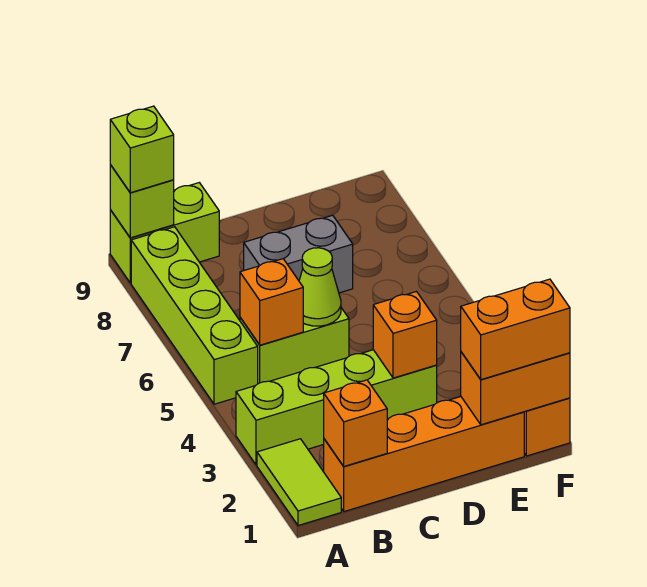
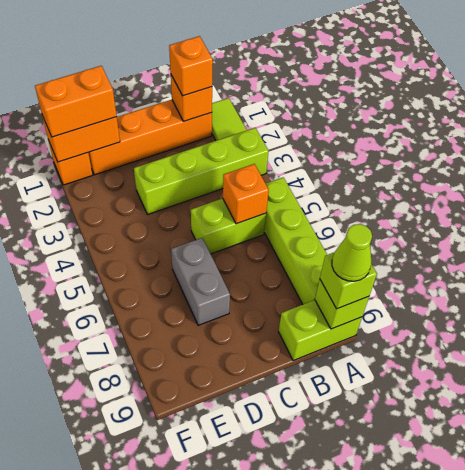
lime cone C5 level 2 -> lime cone A9 level 4
grey brick C7:D7 level 1 -> grey brick D6:D7 level 1
orange brick D3 level 2 -> orange brick B1 level 3

